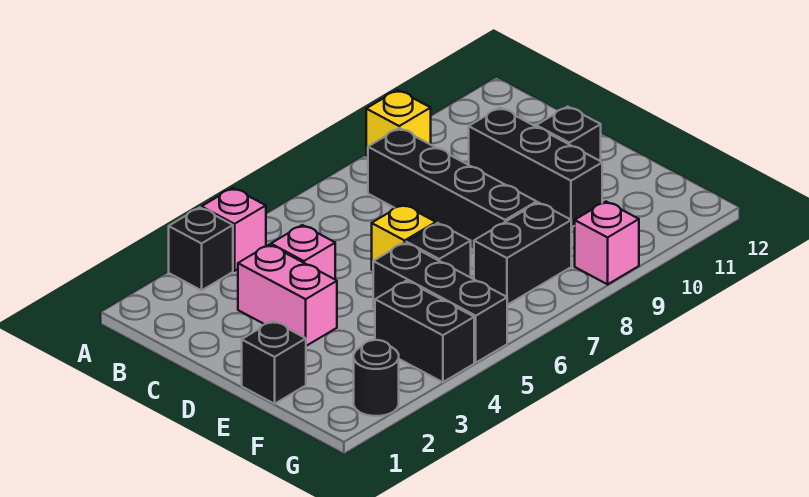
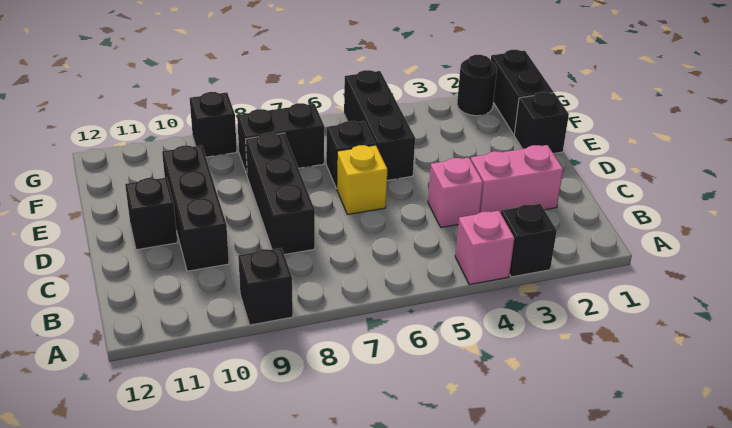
yellow brick A9 level 1 -> black brick A9 level 1
black brick B8:E8 level 1 -> black brick C8:E8 level 1
pink brick C3:D3 level 1 -> pink brick C2:C3 level 1
black brick F4:G4 level 1 -> black brick F1:G1 level 1
pink brick G9 level 1 -> black brick G9 level 1

